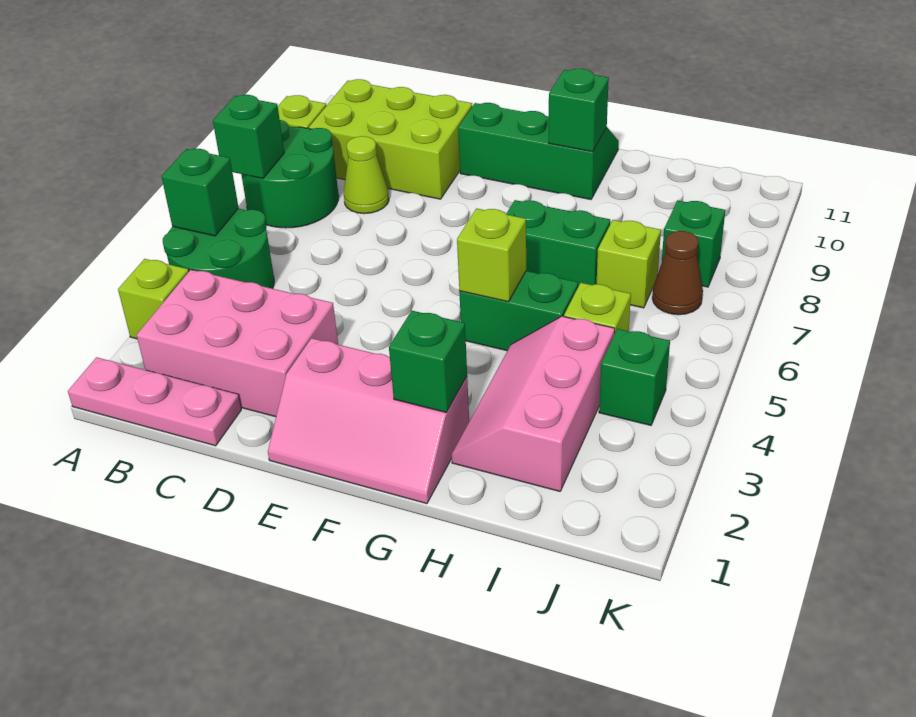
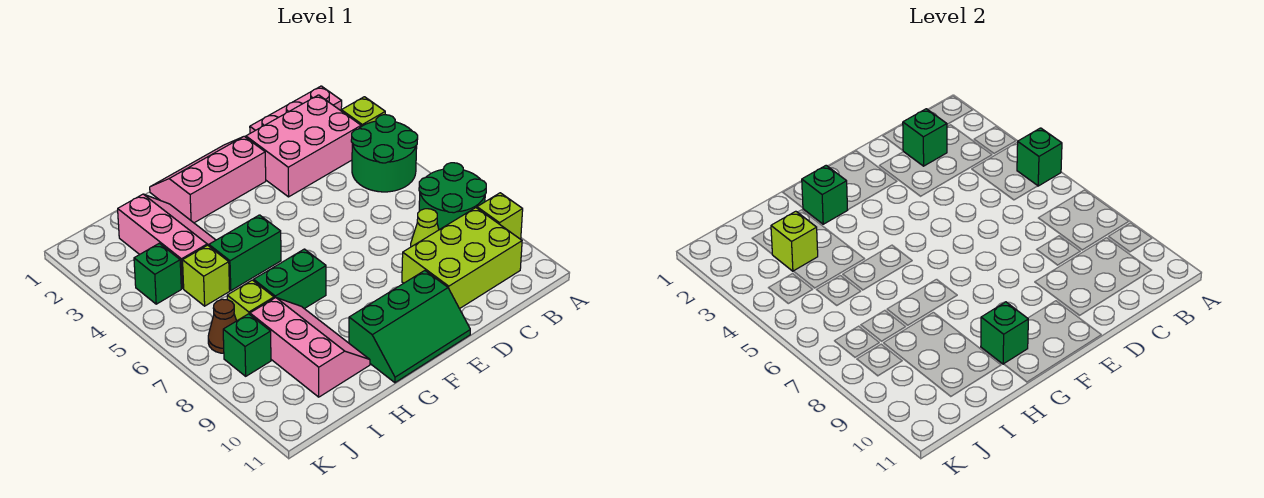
green brick A7 level 2 -> green brick C2 level 2
lime brick G5 level 2 -> lime brick I3 level 2
none -> pink slope H8:I10 level 1 top I

